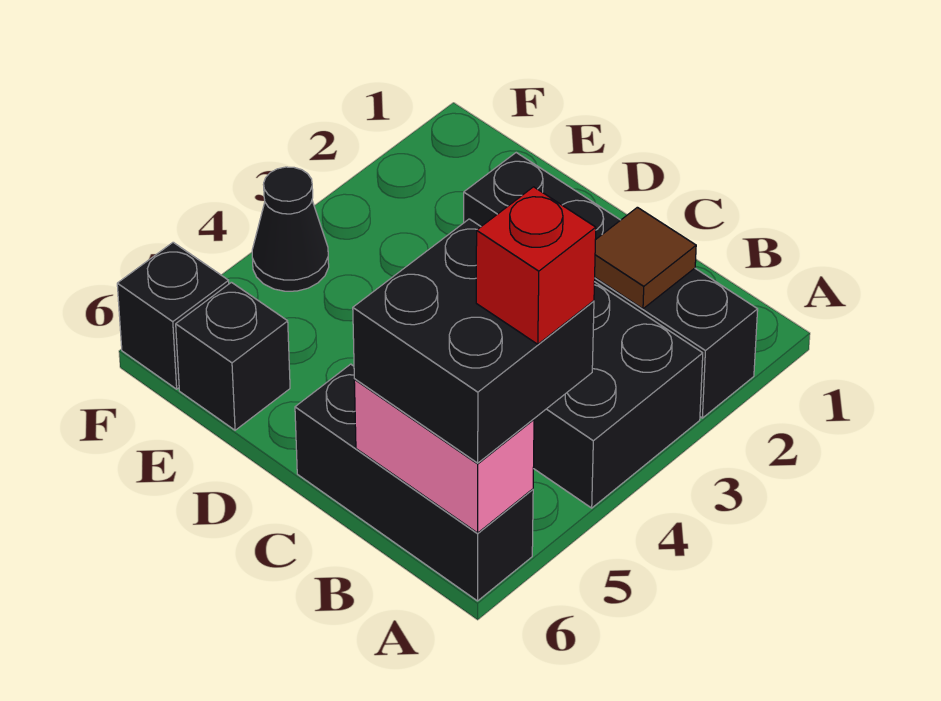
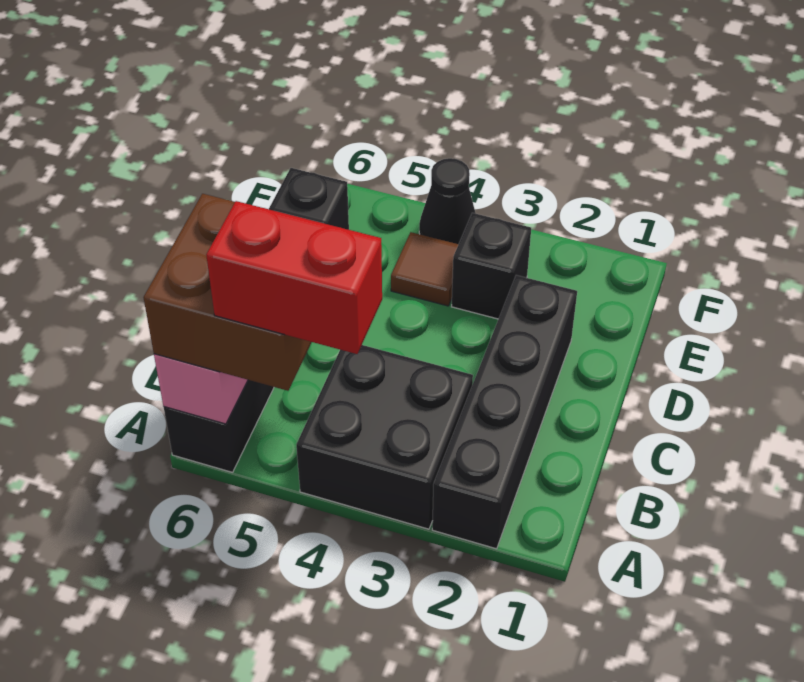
black brick A5:B6 level 3 -> brown brick A5:B6 level 3
red brick A5 level 4 -> red brick A4:A5 level 4
brown tile B2 level 2 -> brown tile E4 level 1
black brick F6 level 1 -> black brick E3 level 1

